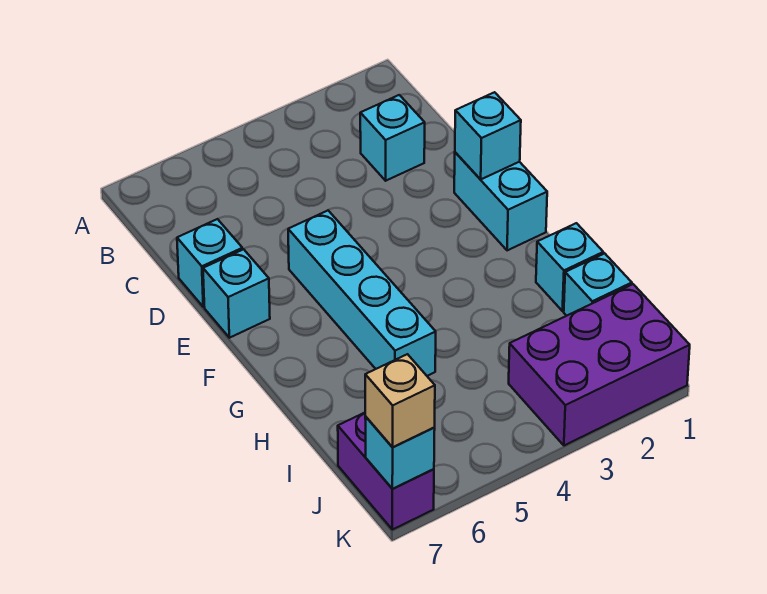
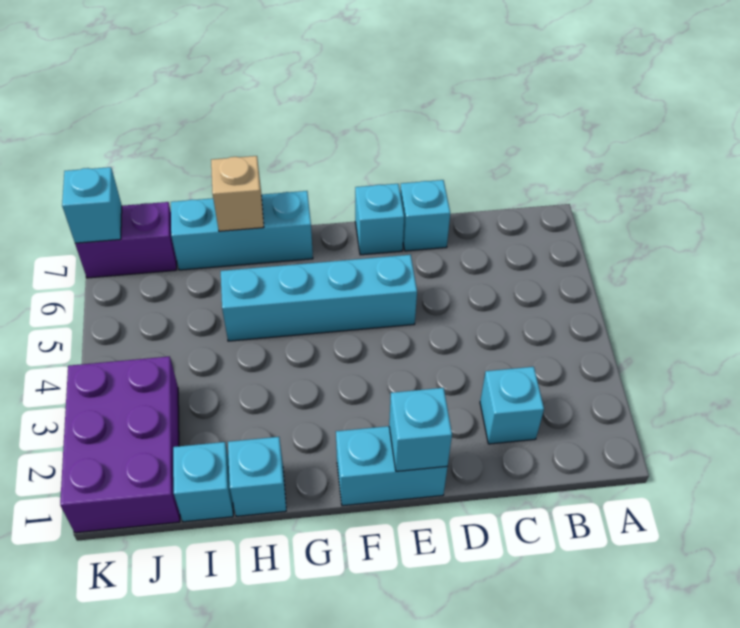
none -> cyan brick G7:I7 level 1
tan brick K7 level 3 -> tan brick H7 level 2

